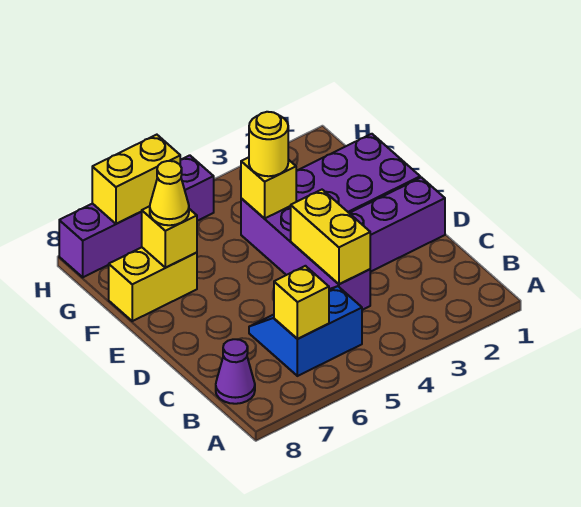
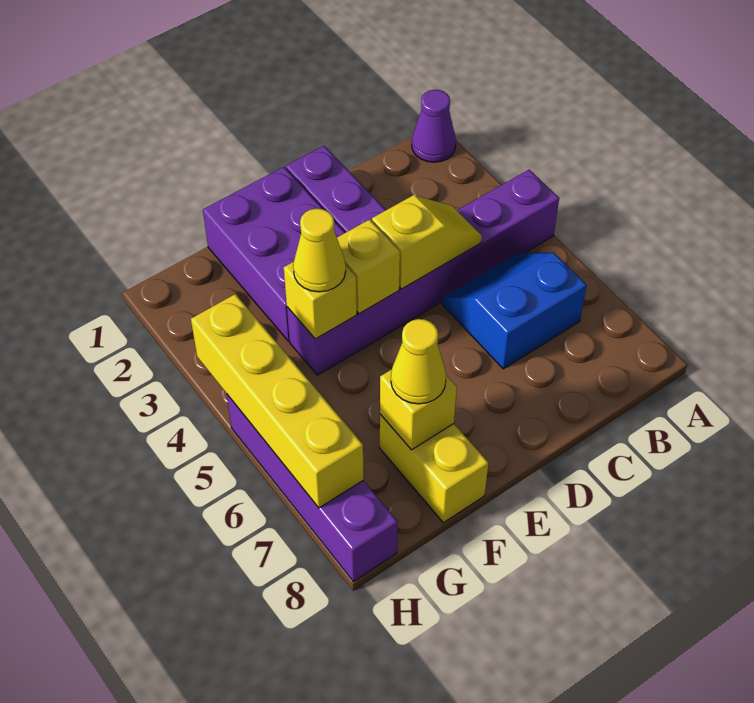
blue slope B5:C6 level 1 top B -> blue slope B5:C6 level 1 top 6
yellow brick B6 level 2 -> yellow brick E4 level 2
purple cone B8 level 1 -> purple cone A1 level 1
purple brick C4:F4 level 1 -> purple brick A4:F4 level 1
yellow brick C4:D4 level 2 -> yellow slope C4:D4 level 2 top D
yellow round brick F4 level 3 -> yellow cone F4 level 3
yellow brick H6:H7 level 2 -> yellow brick H4:H7 level 2

